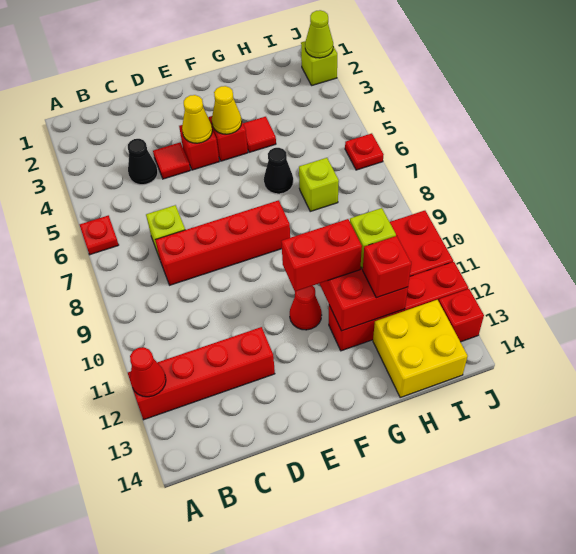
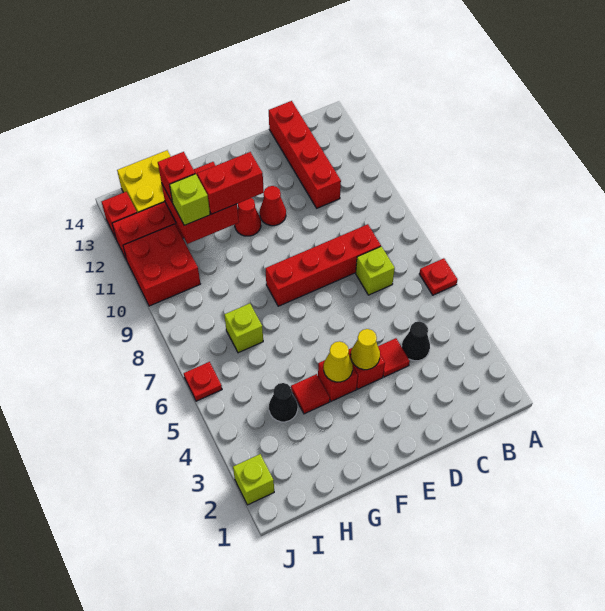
red brick A12:D12 level 1 -> red brick C11:C14 level 1
red cone A12 level 2 -> red cone E11 level 1
black cone G6 level 1 -> black cone H4 level 1
lime cone J2 level 2 -> none

